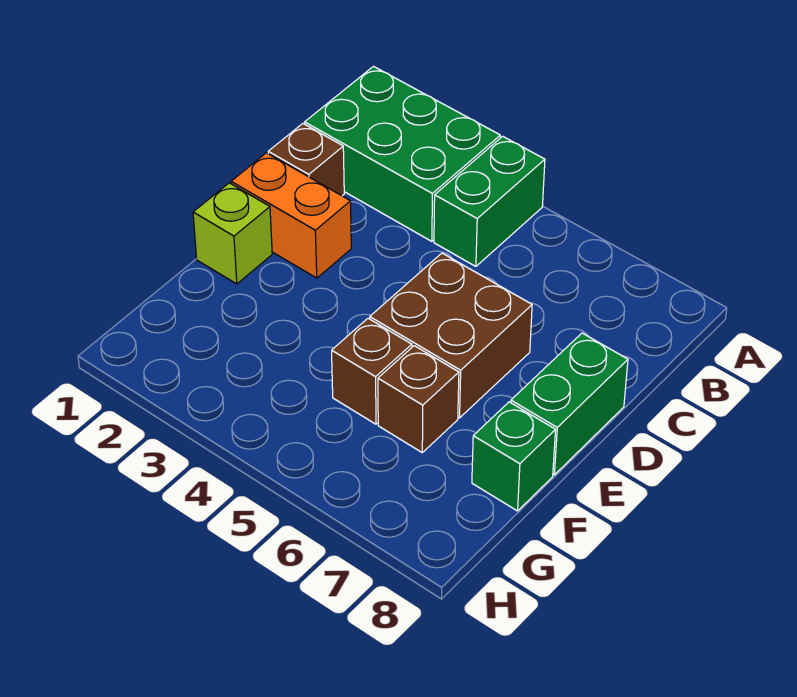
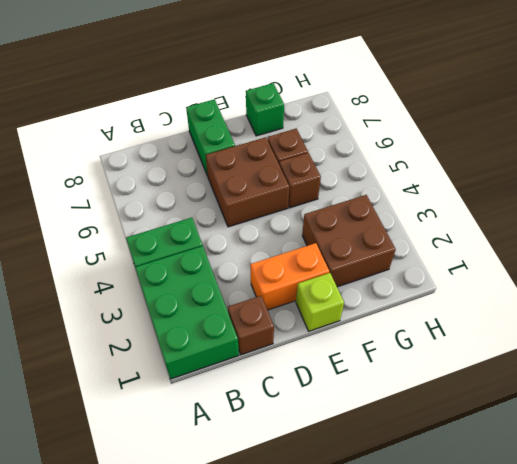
orange brick D1:D2 level 1 -> orange brick D2:E2 level 1
green brick D8:E8 level 1 -> green brick D7:D8 level 1
none -> brown brick F2:G3 level 1

